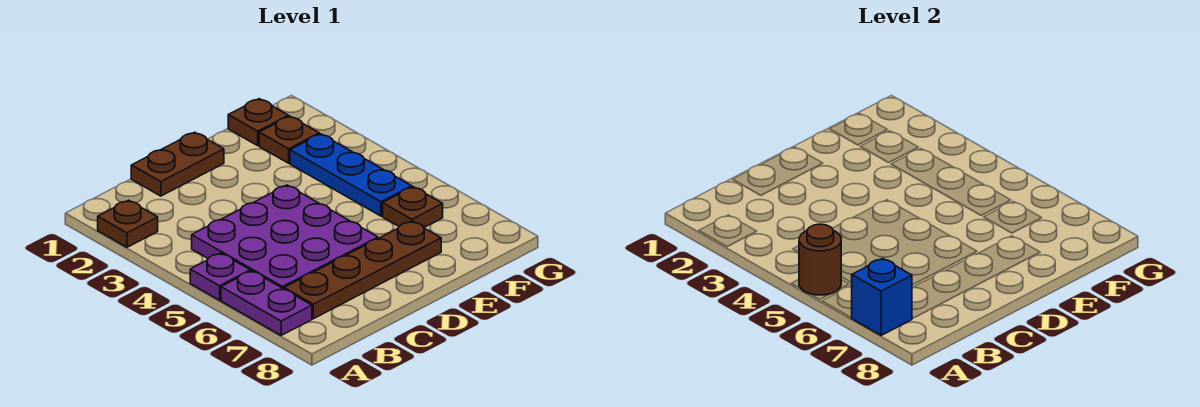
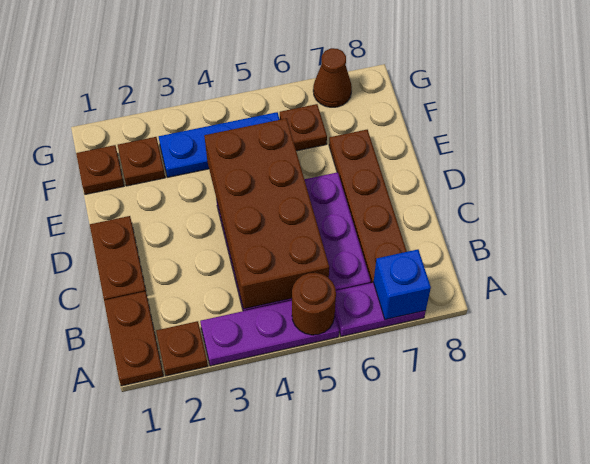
none -> brown plate A1:B1 level 1
purple plate A5 level 1 -> purple plate A3:A5 level 1
none -> brown brick B4:E5 level 2
none -> brown cone G7 level 1

